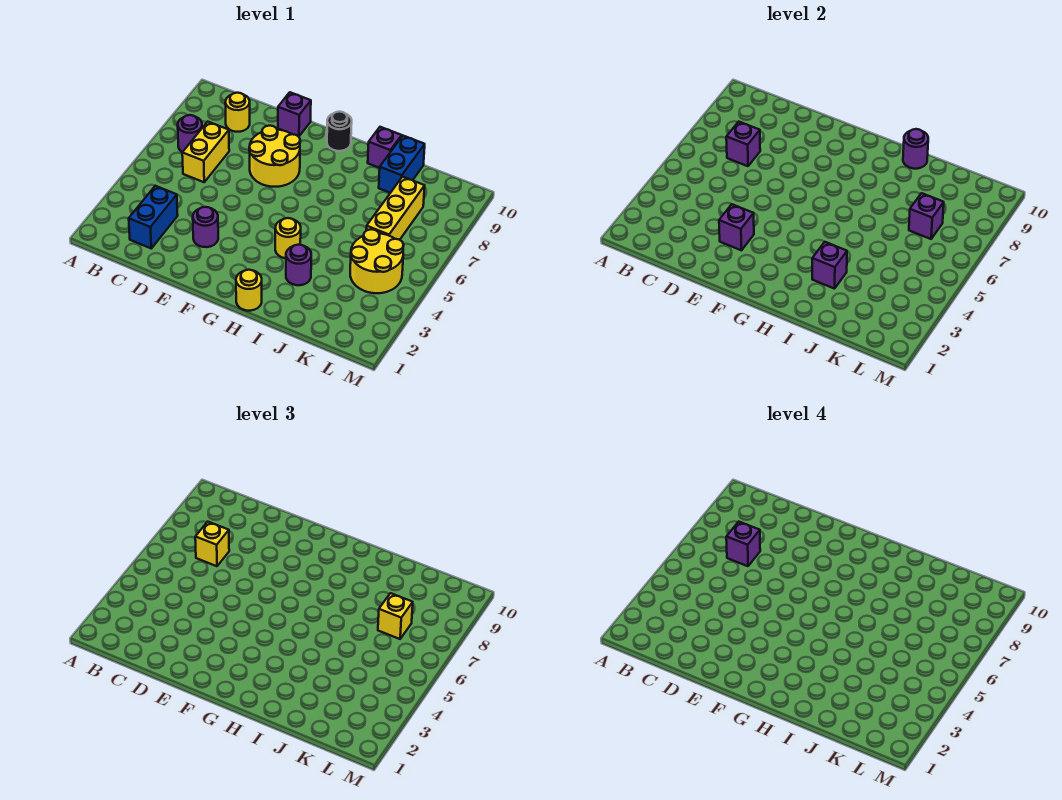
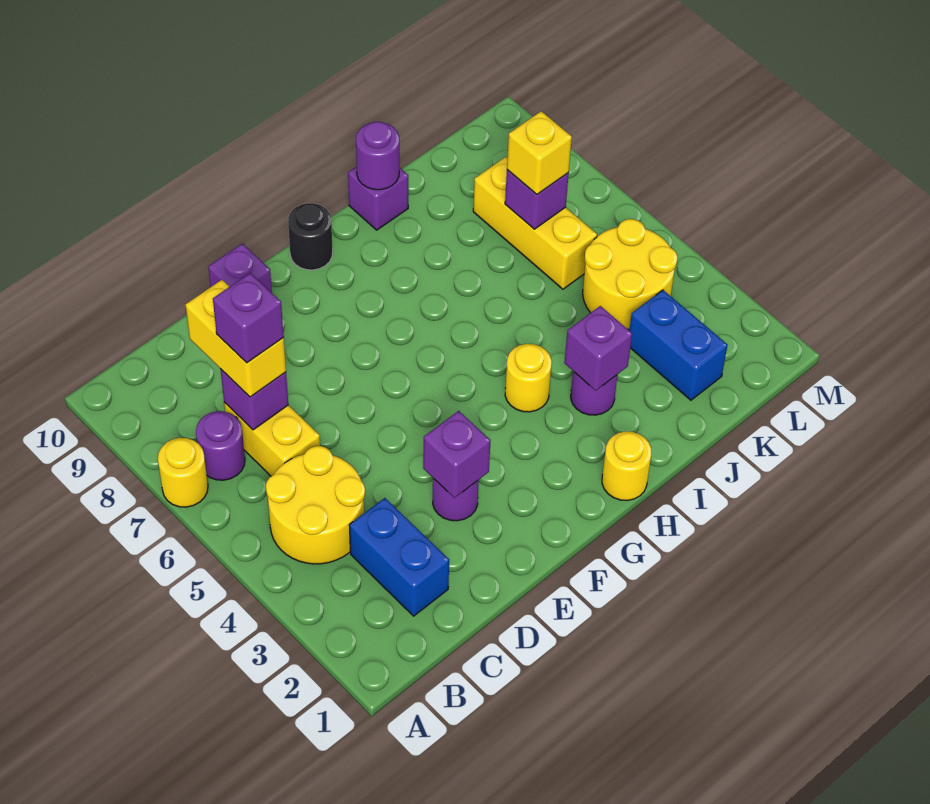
yellow brick C7 level 3 -> yellow brick C7:C8 level 3
yellow round brick C9 level 1 -> yellow round brick A7 level 1
yellow round brick E7:F8 level 1 -> yellow round brick B4:C5 level 1
blue brick J9:J10 level 1 -> blue brick K2:K3 level 1

